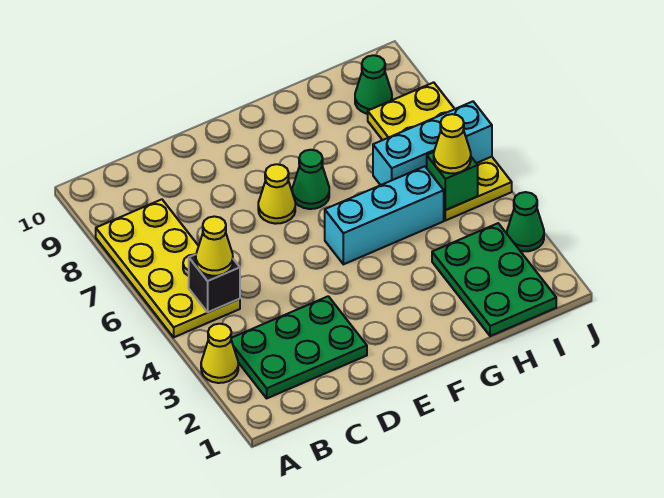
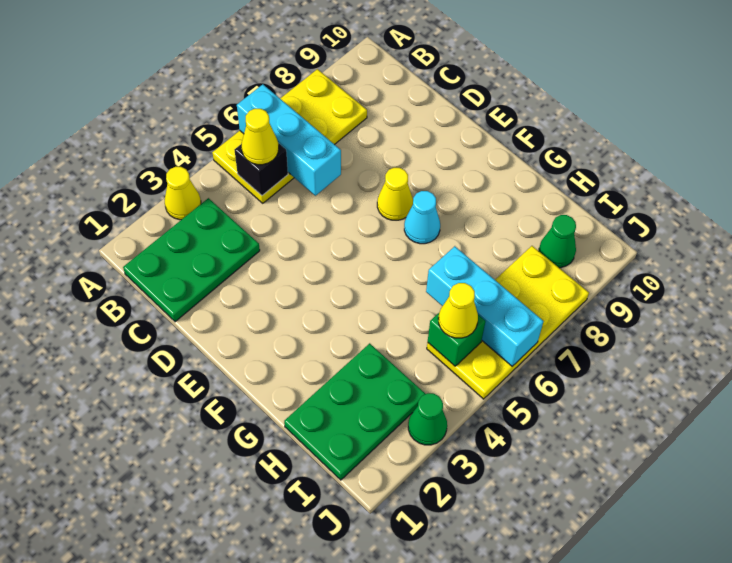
green plate B2:D3 level 1 -> green plate B1:C3 level 1
cyan brick F5:H5 level 1 -> cyan brick A6:C6 level 2
green cone F7 level 1 -> cyan cone F7 level 1

